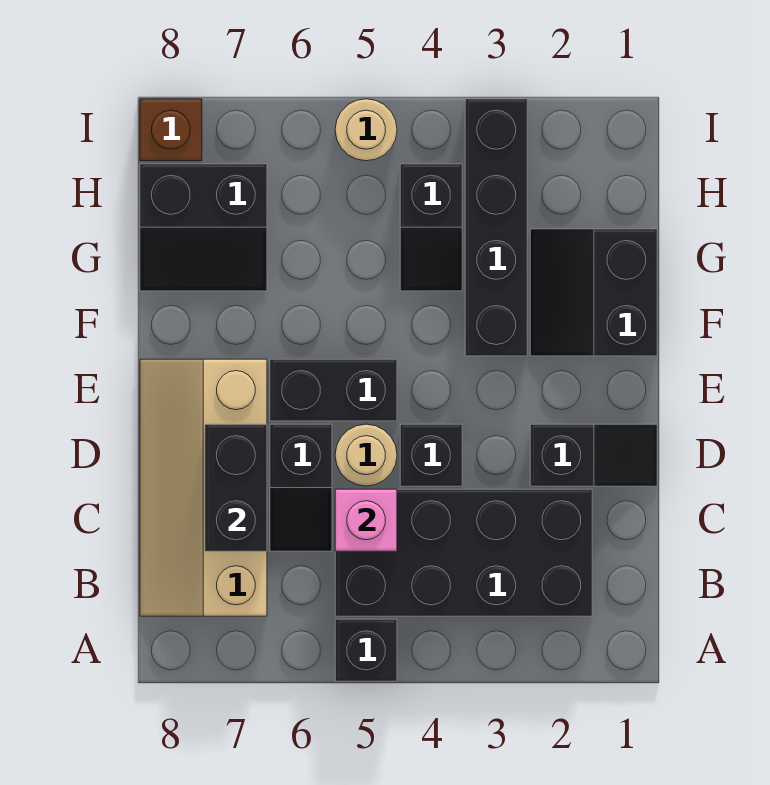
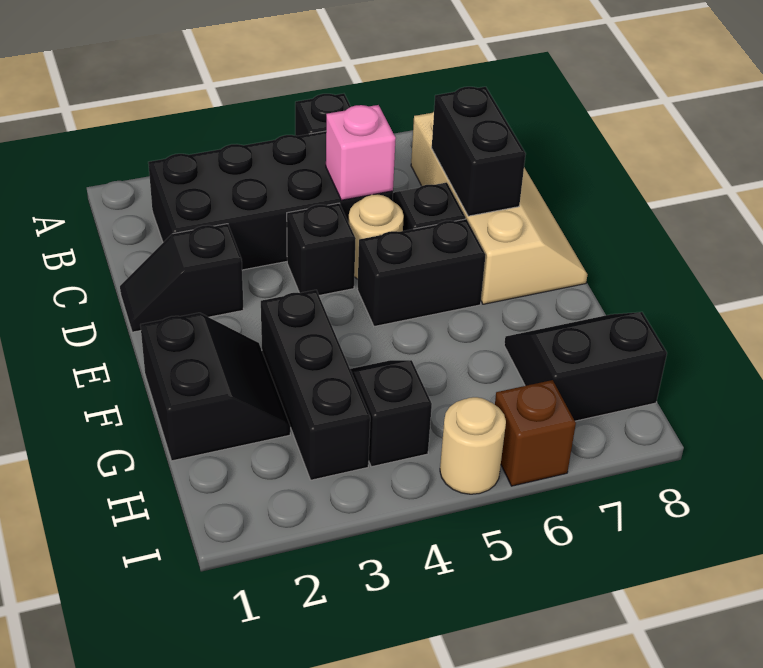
black brick F3:I3 level 1 -> black brick F3:H3 level 1
brown brick I8 level 1 -> brown brick I6 level 1

